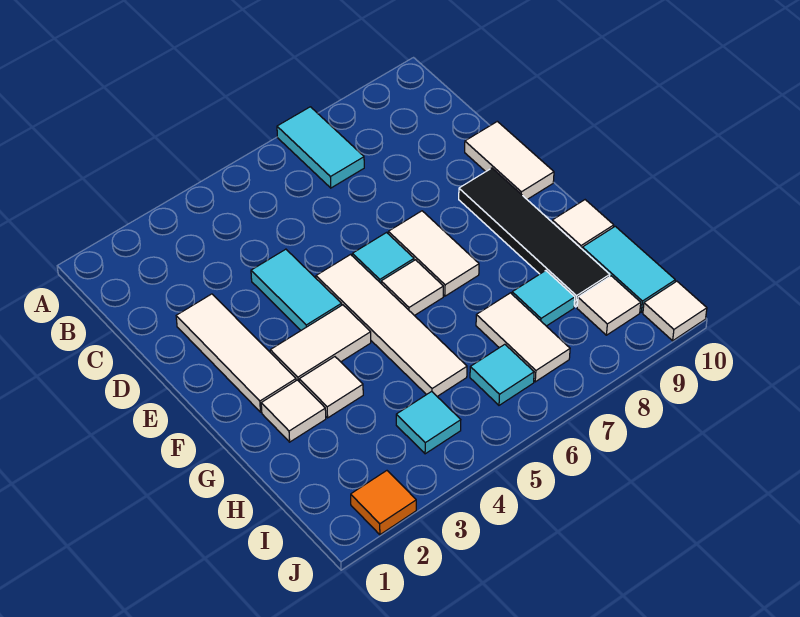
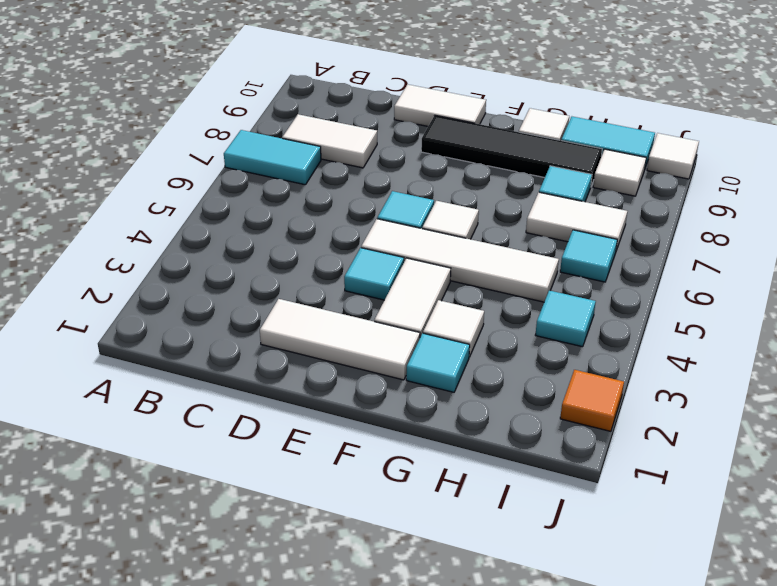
cyan tile D4:E4 level 1 -> cyan tile E4 level 1
white tile E7:F7 level 1 -> white tile B8:C8 level 1
white tile G2 level 1 -> cyan tile G2 level 1

